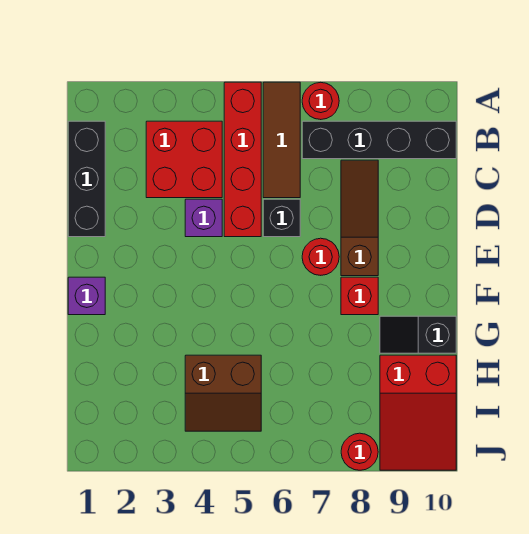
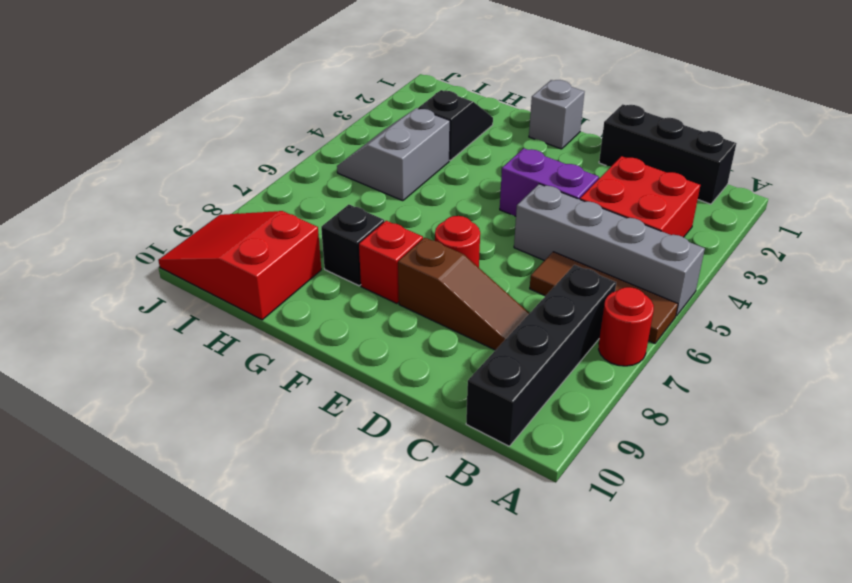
red brick A5:D5 level 1 -> grey brick A5:D5 level 1
purple brick D4 level 1 -> purple brick D4:E4 level 1
black brick D6 level 1 -> black brick G8 level 1
purple brick F1 level 1 -> grey brick F1 level 1
black slope G9:G10 level 1 top 10 -> black slope H2:H3 level 1 top 3
brown slope H4:I5 level 1 top H -> grey slope H4:I5 level 1 top H
red round brick J8 level 1 -> none

